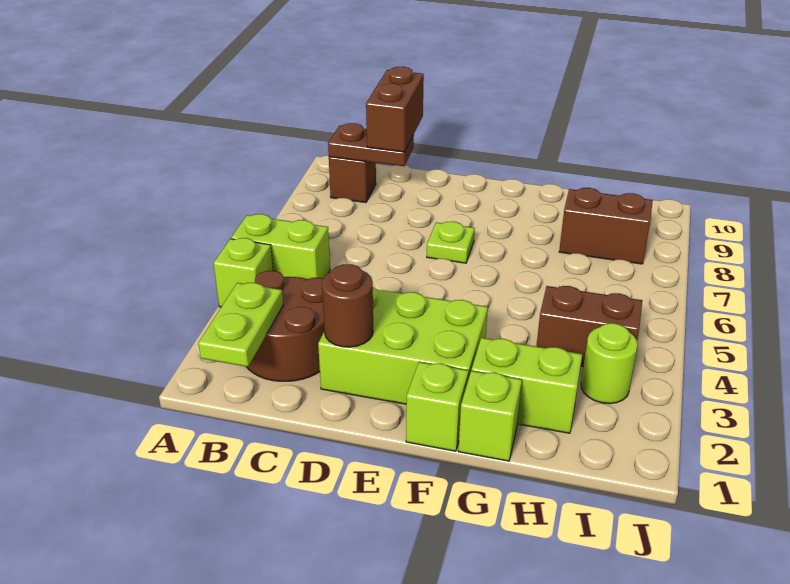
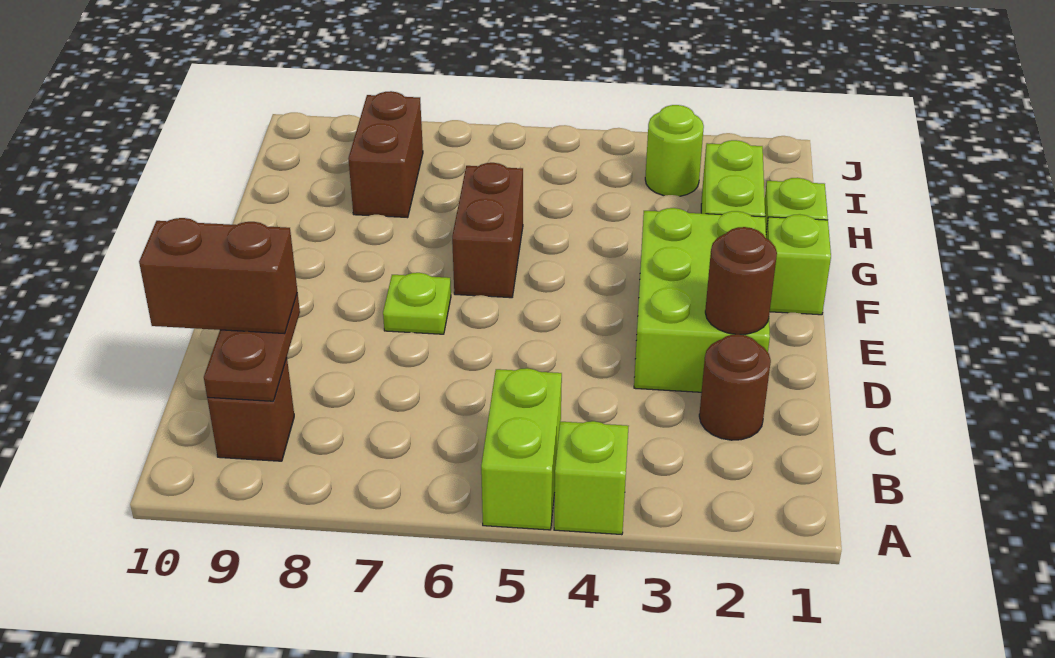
lime plate B1:B2 level 2 -> none
brown round brick B2:C3 level 1 -> brown round brick C2 level 1
brown brick H4:I4 level 1 -> brown brick F6:G6 level 1

